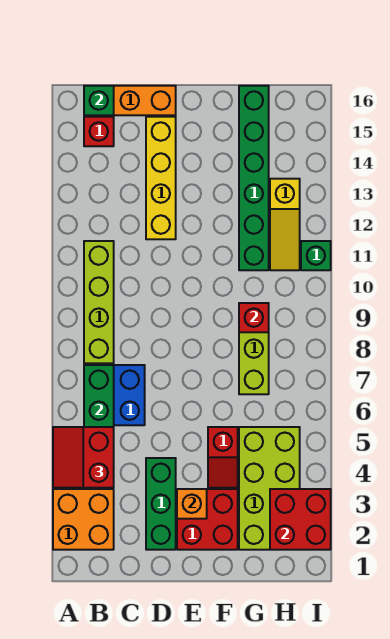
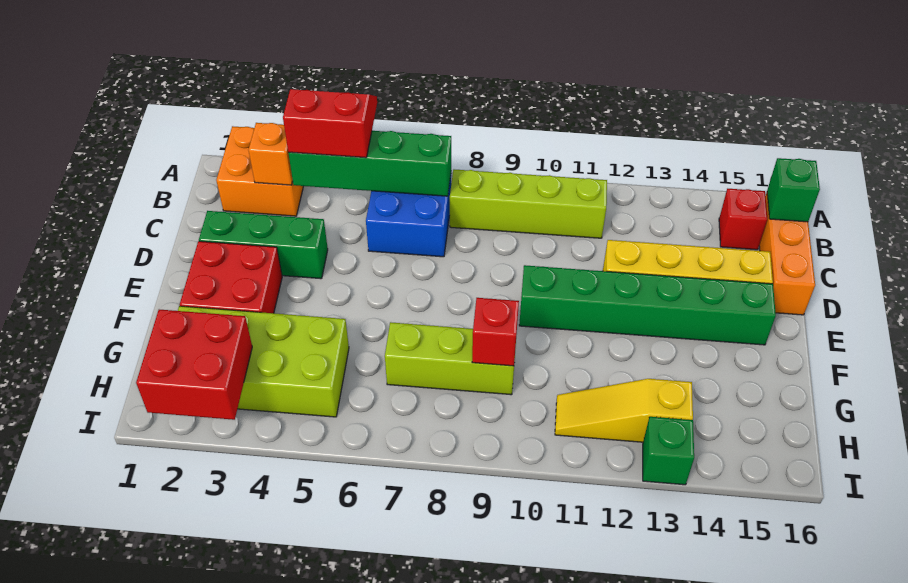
orange brick E3 level 2 -> orange brick B3 level 2
red slope F4:F5 level 1 top 5 -> none
green brick G11:G16 level 1 -> green brick E10:E15 level 1
green brick I11 level 1 -> green brick I13 level 1

